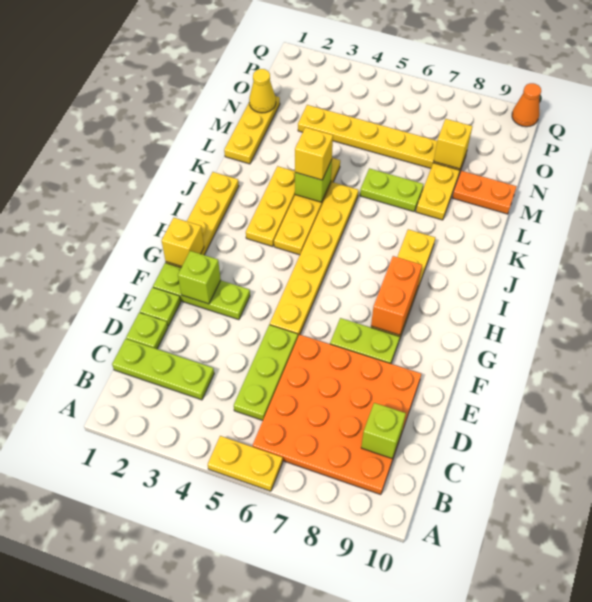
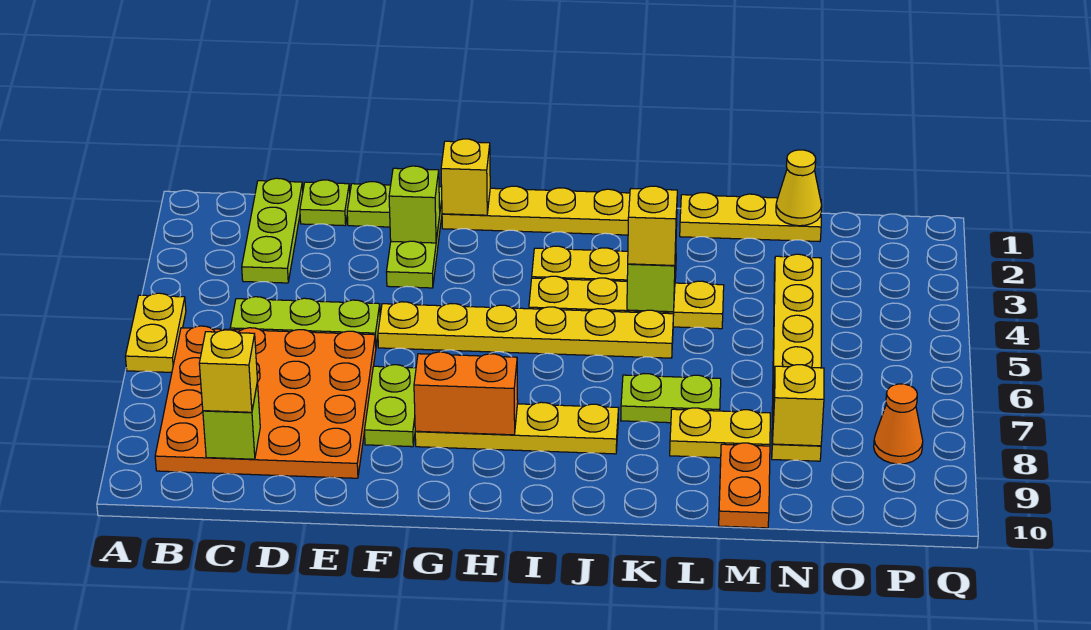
none -> yellow brick C9 level 3
lime plate L6:L7 level 1 -> lime plate K7:L7 level 1
orange cone Q10 level 1 -> orange cone P8 level 1

